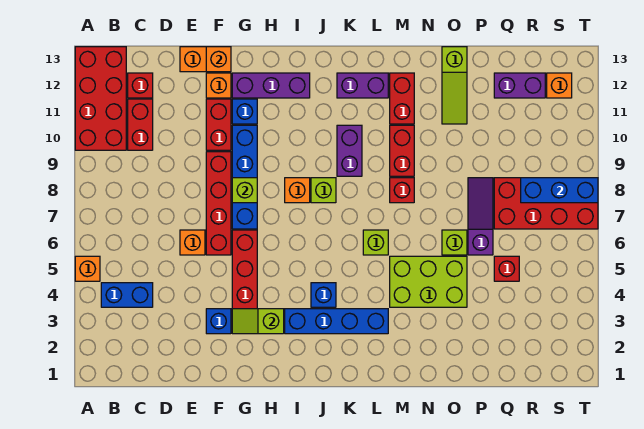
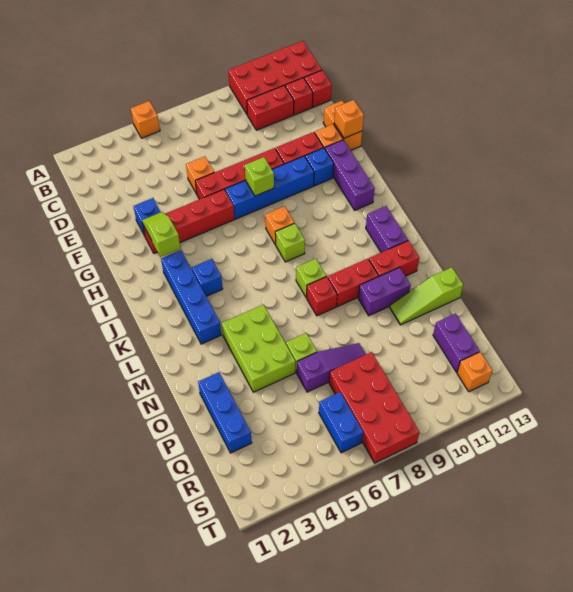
blue brick B4:C4 level 1 -> blue brick R6:S6 level 1
purple brick K9:K10 level 1 -> purple brick N10:N11 level 1
lime brick L6 level 1 -> lime brick L8 level 1
red brick Q5 level 1 -> red brick C13 level 1
blue brick R8:T8 level 2 -> blue brick O2:Q2 level 1

